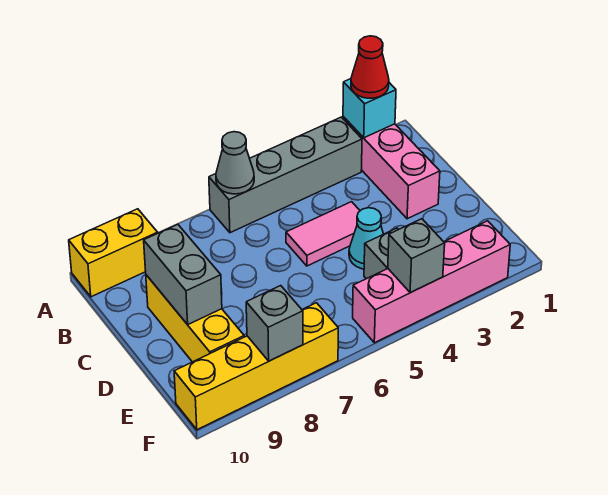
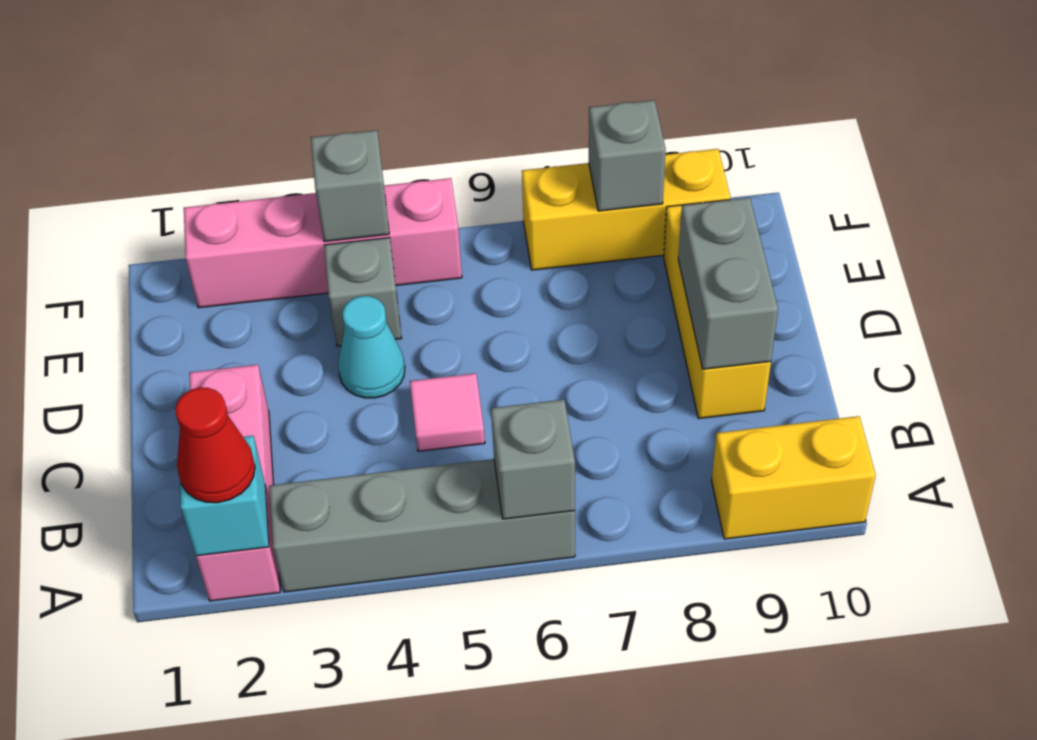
grey cone A6 level 2 -> grey brick A6 level 2
pink tile C4:C5 level 1 -> pink tile C5 level 1
yellow brick F7:F10 level 1 -> yellow brick F7:F9 level 1

